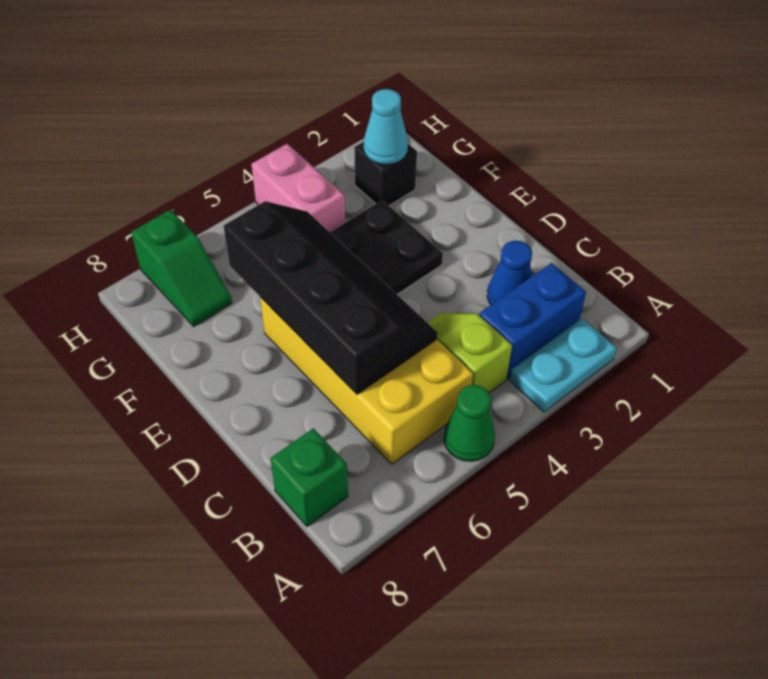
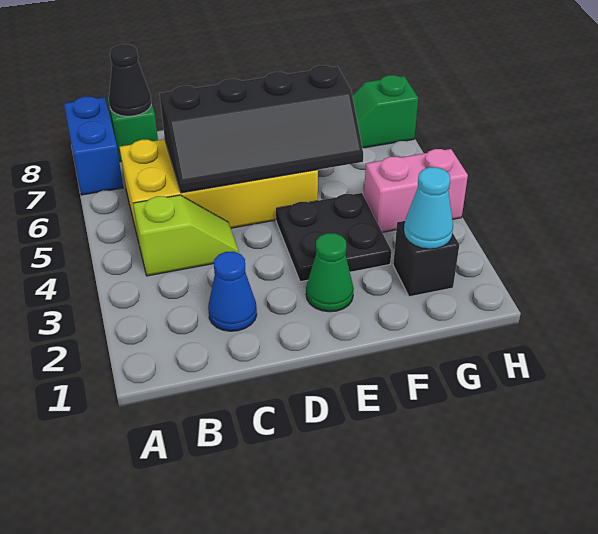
cyan plate A2:A3 level 1 -> none
green cone A5 level 1 -> green cone E2 level 1
blue brick B2:B3 level 1 -> blue brick A7:A8 level 1
none -> black cone B8 level 2

